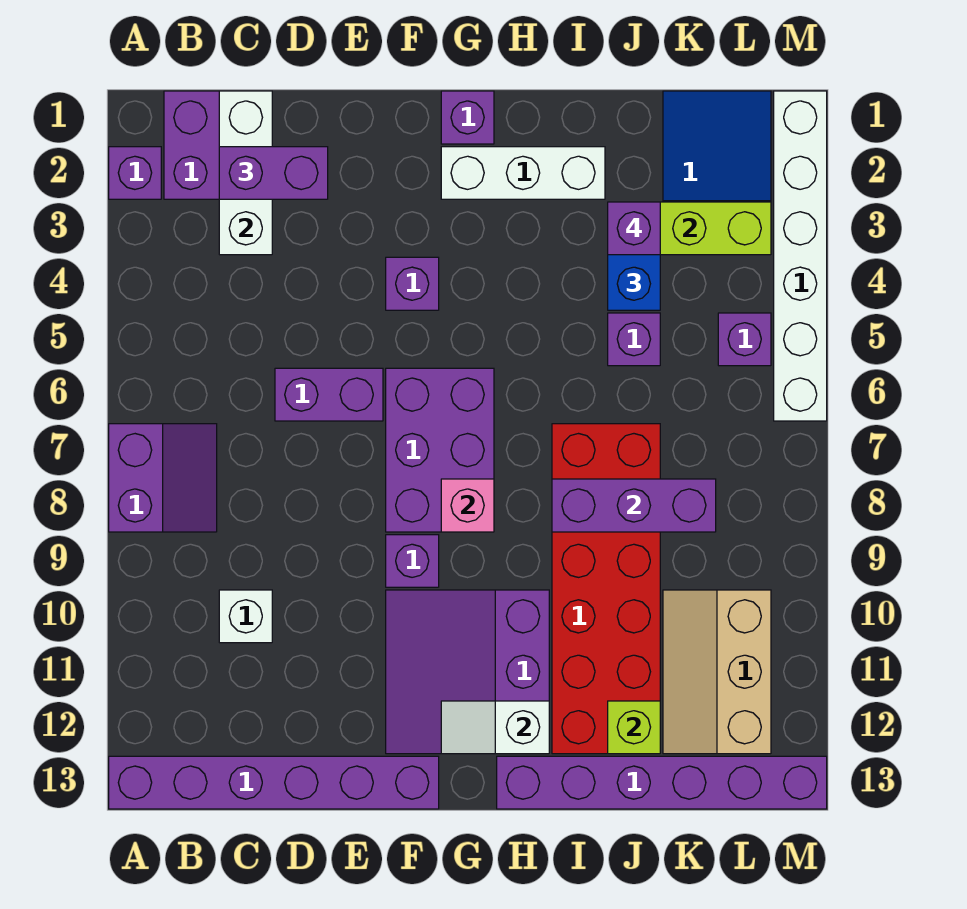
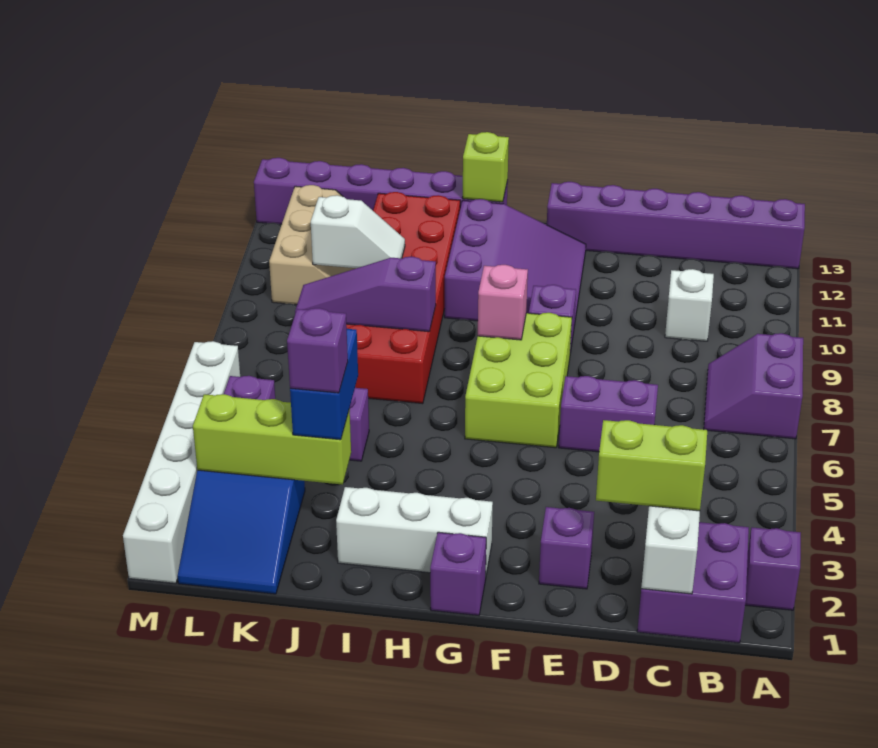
purple brick C2:D2 level 3 -> lime brick C2:D2 level 3
purple brick F4 level 1 -> purple brick E2 level 1
purple brick F6:G8 level 1 -> lime brick F6:G8 level 1
white slope G12:H12 level 2 top H -> white slope J10:K10 level 2 top K
purple brick I8:K8 level 2 -> purple slope I8:K8 level 2 top I
lime brick J12 level 2 -> lime brick H13 level 2

